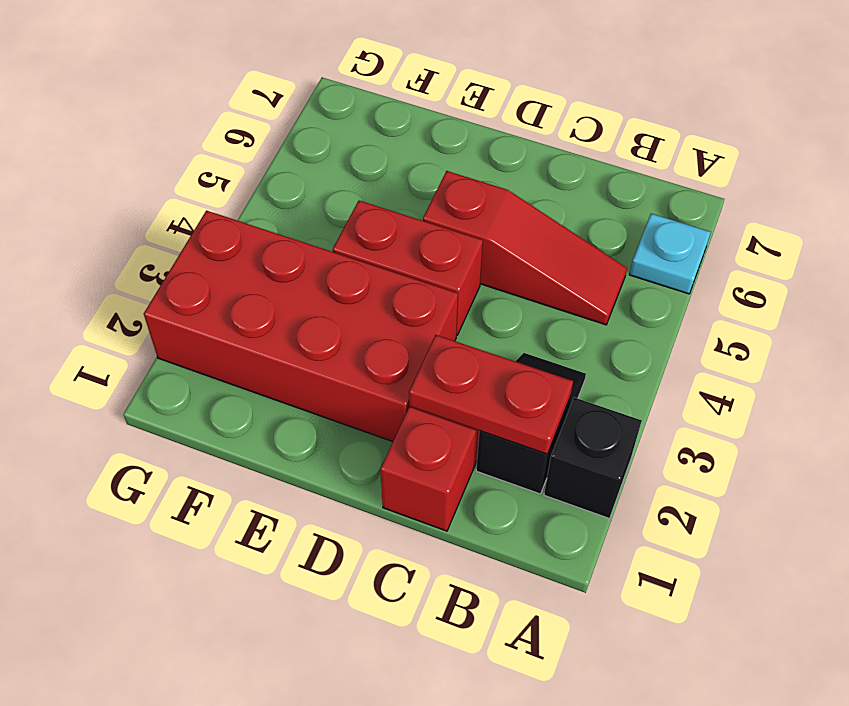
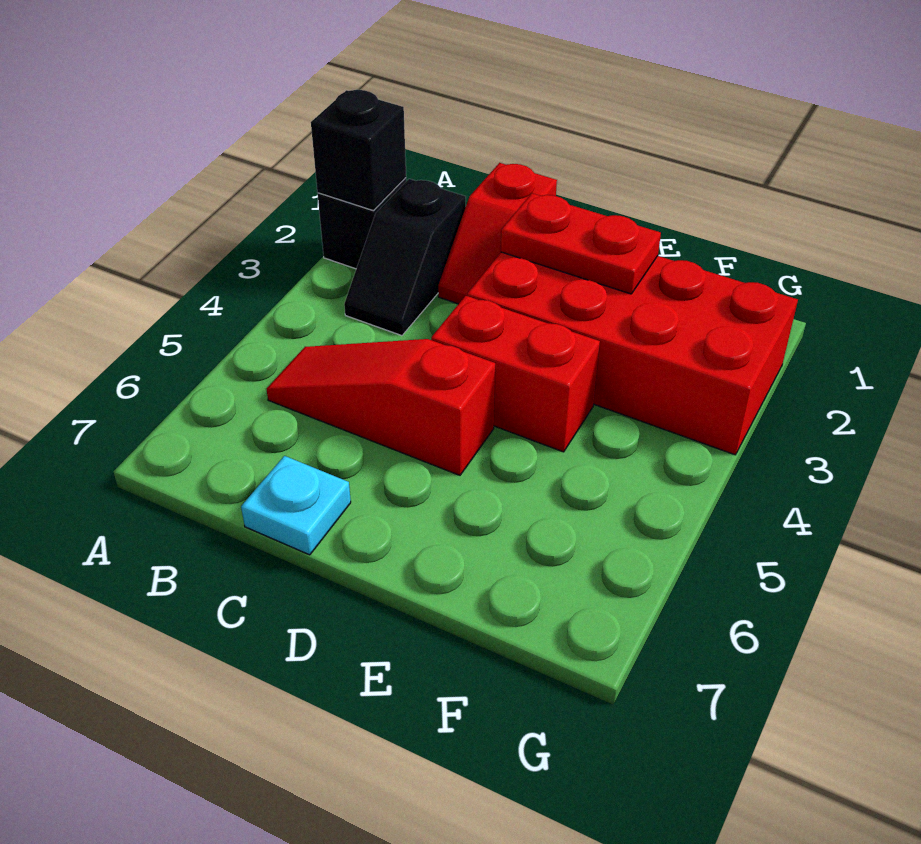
none -> black brick A2 level 2
cyan plate A6 level 1 -> cyan plate C7 level 1
red plate B2:C2 level 2 -> red plate D2:E2 level 2

